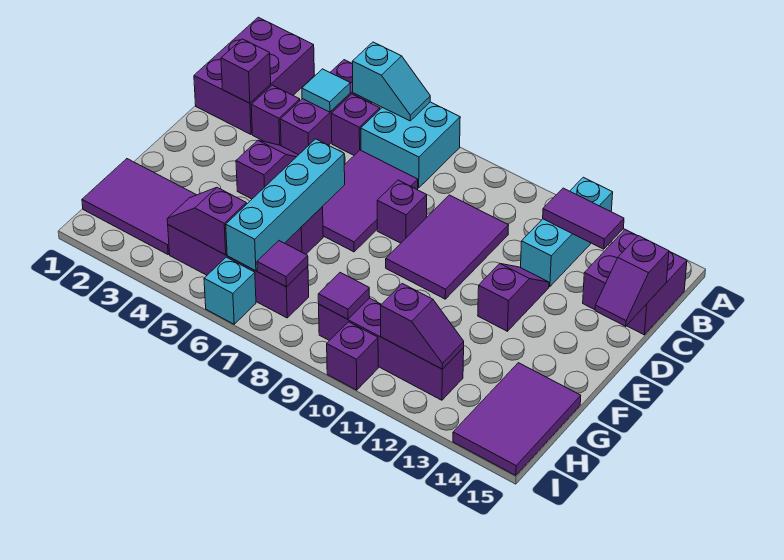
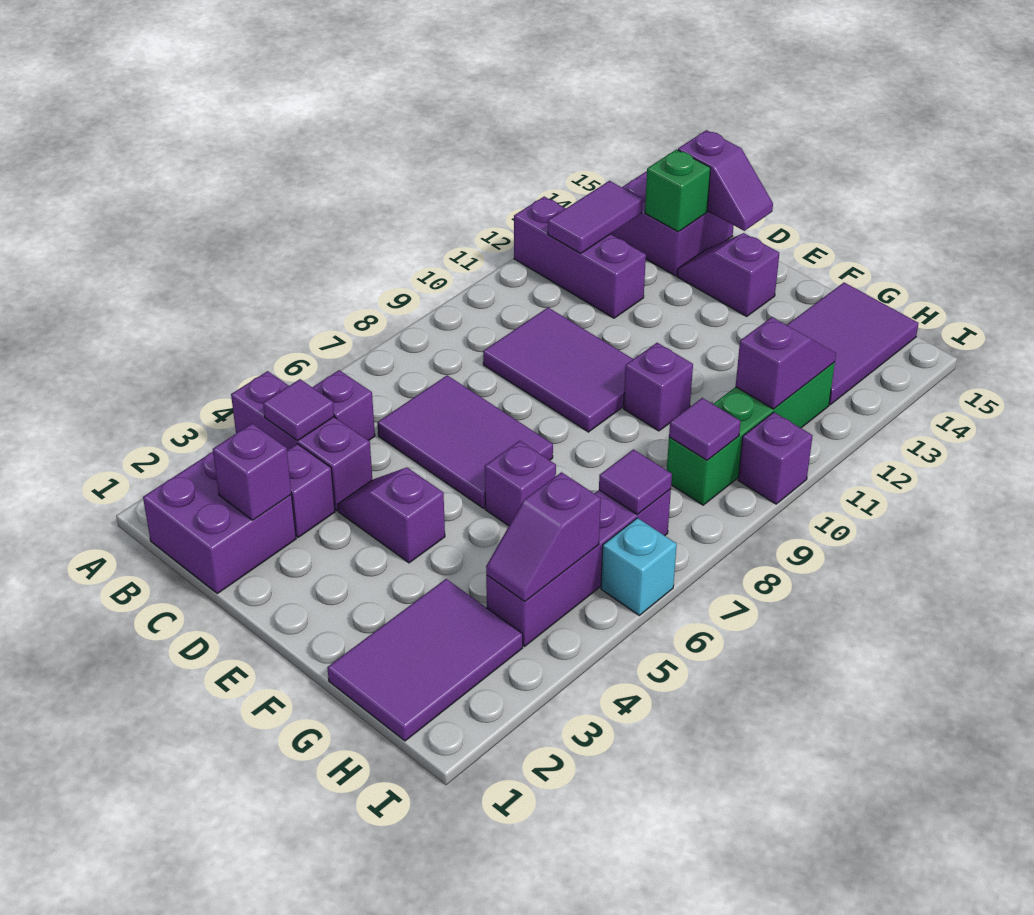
purple brick A1:C2 level 1 -> purple brick B1:C2 level 1
cyan slope A5:A6 level 2 top 5 -> none
cyan brick A6:B7 level 1 -> none
cyan brick A12:C12 level 1 -> purple brick A12:C12 level 1
cyan tile B4 level 2 -> purple tile B4 level 2
none -> green brick C14 level 2
purple brick D8 level 1 -> purple brick F10 level 1
purple slope D12:E12 level 1 top E -> purple slope D14:E14 level 1 top E
cyan brick E6:H6 level 2 -> none
purple tile G14:I15 level 1 -> purple tile G13:H15 level 1
purple brick H9:H12 level 1 -> green brick H9:H12 level 1

